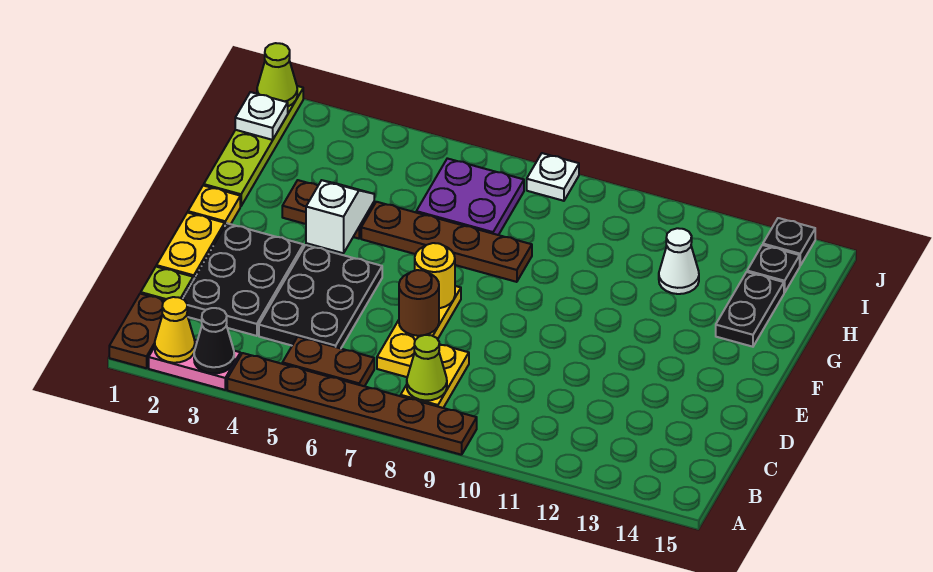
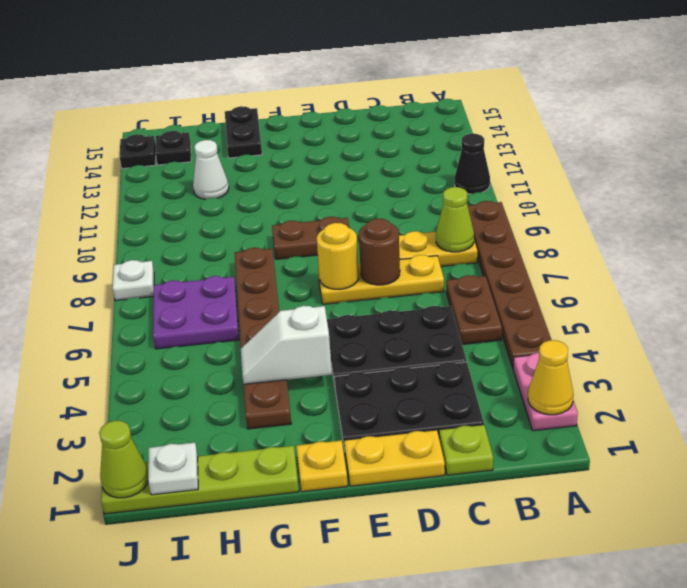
brown plate A1:B1 level 1 -> brown plate E9:F9 level 1
black cone A3 level 2 -> black cone A11 level 1
black plate G14:H14 level 1 -> black plate G14:G15 level 1

